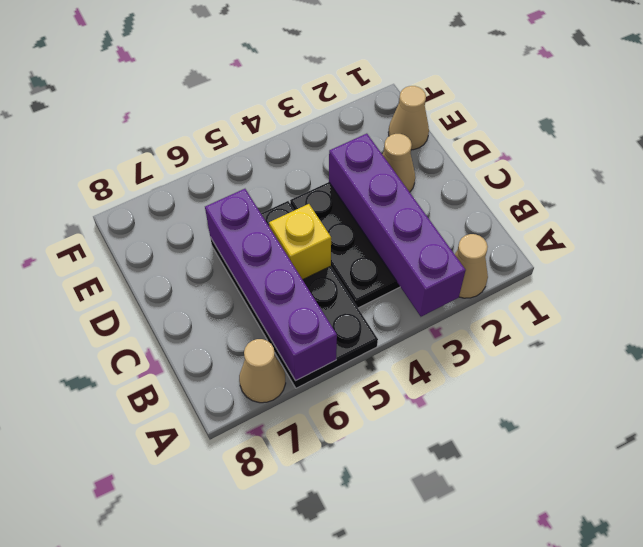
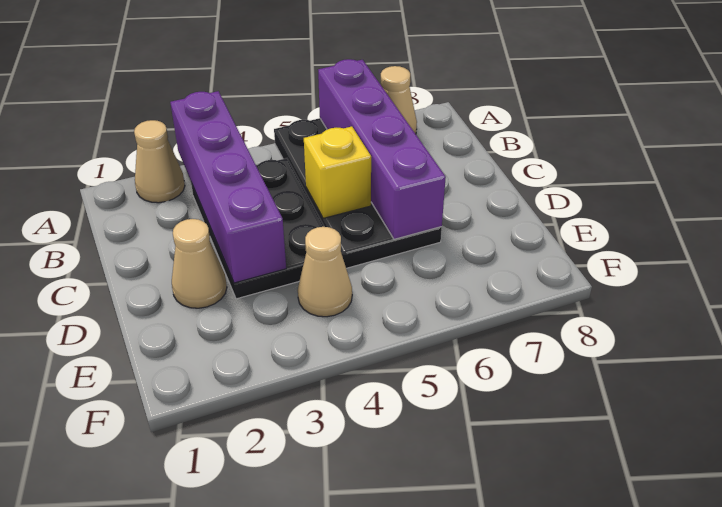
tan cone E1 level 1 -> tan cone E4 level 1

